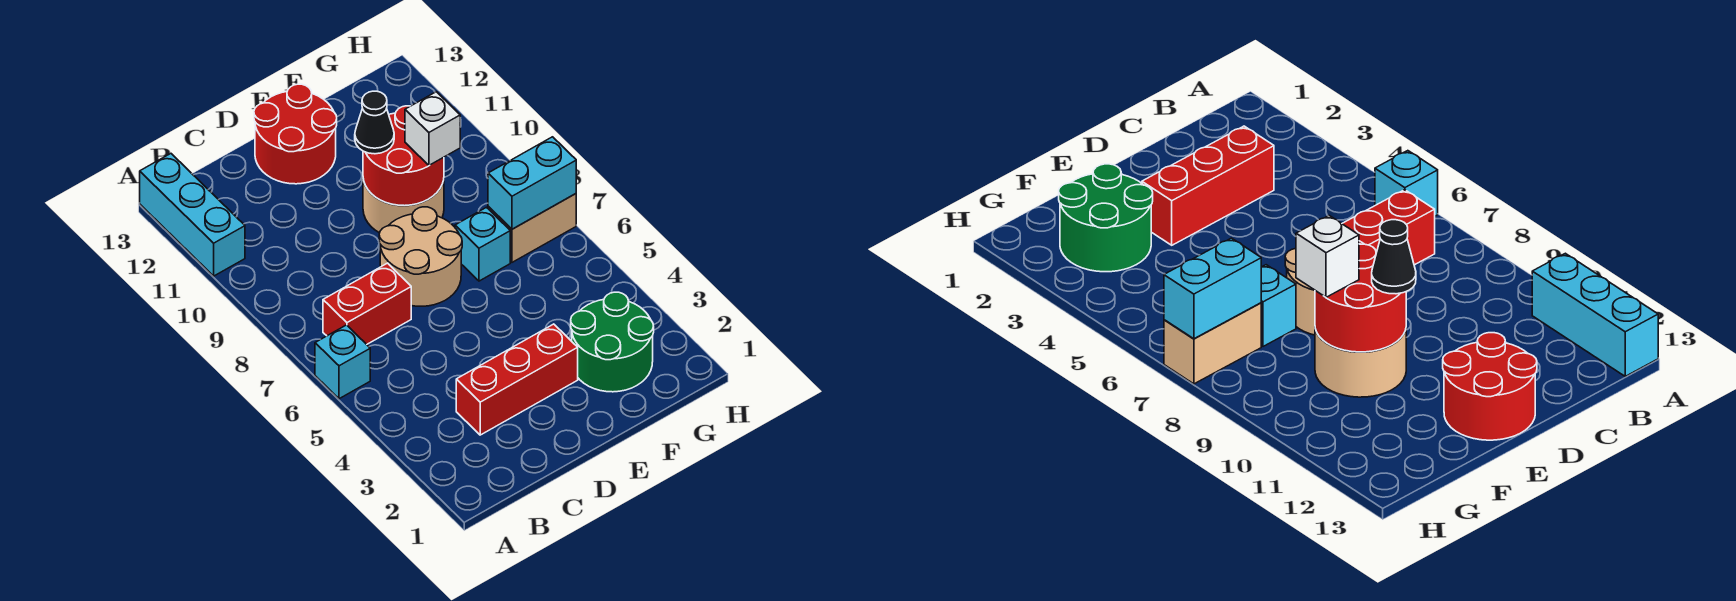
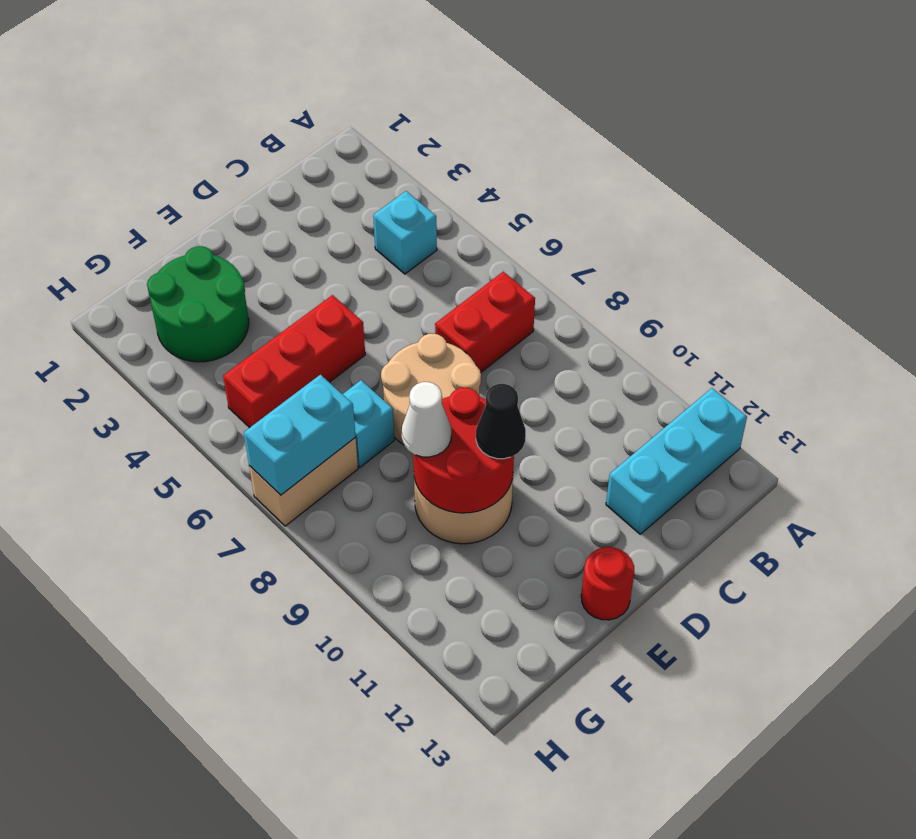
cyan brick A6 level 1 -> cyan brick B4 level 1
cyan brick A11:A13 level 1 -> cyan brick A12:C12 level 1
red brick C3:E3 level 1 -> red brick E5:G5 level 1
red round brick D12:E13 level 1 -> red round brick E13 level 1
white brick F9 level 3 -> white cone F9 level 3

